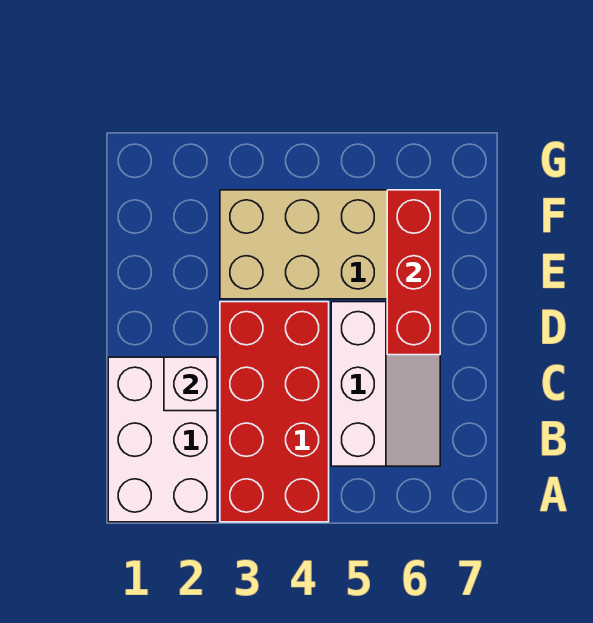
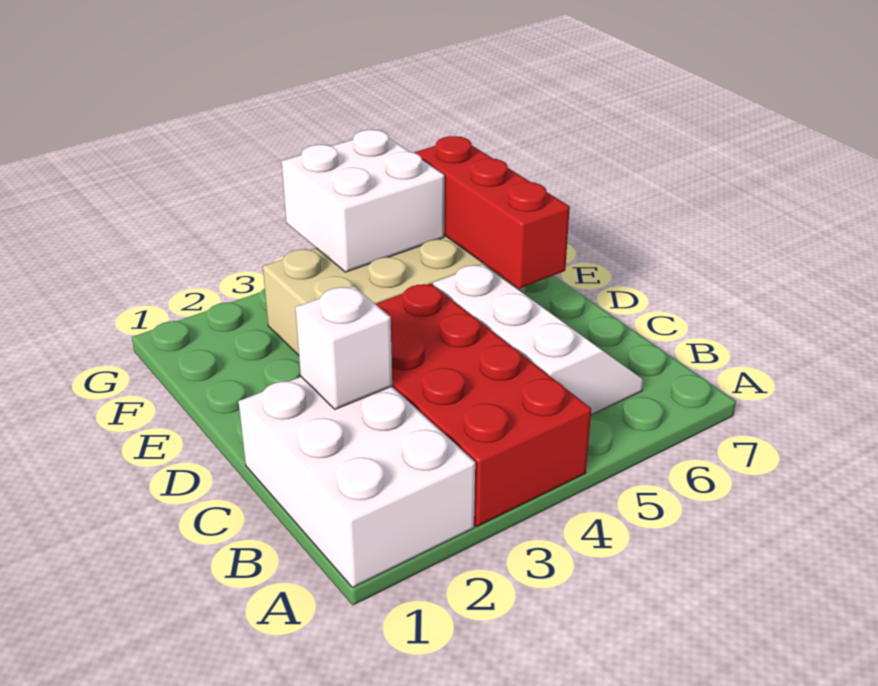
none -> white brick F4:G5 level 2

